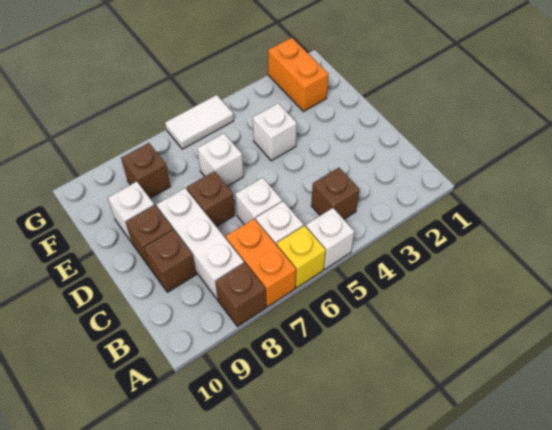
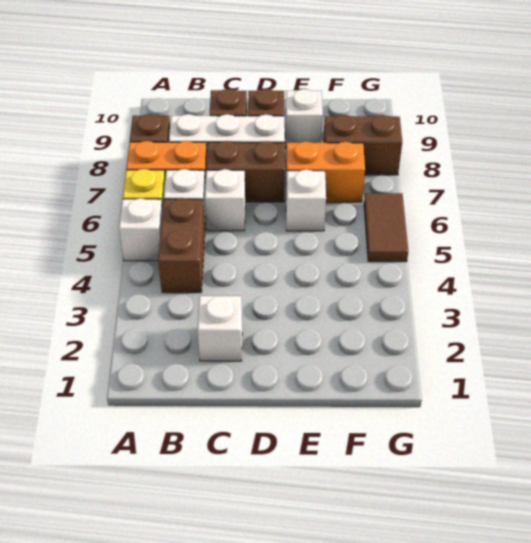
brown brick B4 level 1 -> brown brick B4:B5 level 1
brown brick D7 level 1 -> brown brick C7:D7 level 1
white brick E4 level 1 -> white brick C2 level 1
orange brick F2:G2 level 1 -> orange brick E7:F7 level 1
brown brick F8 level 1 -> brown brick F8:G8 level 1
white tile G5:G6 level 1 -> brown tile G5:G6 level 1

